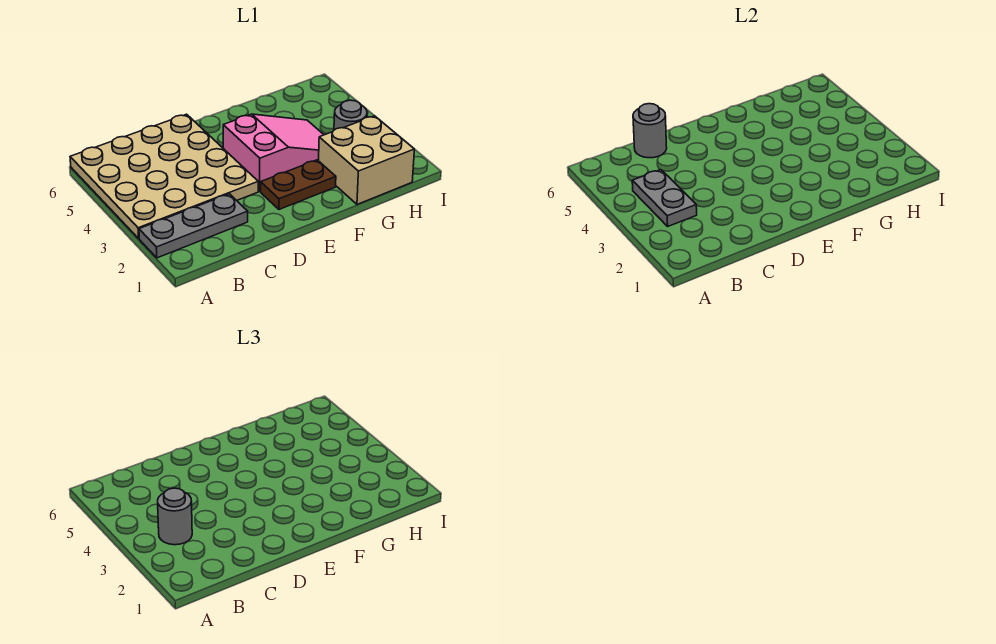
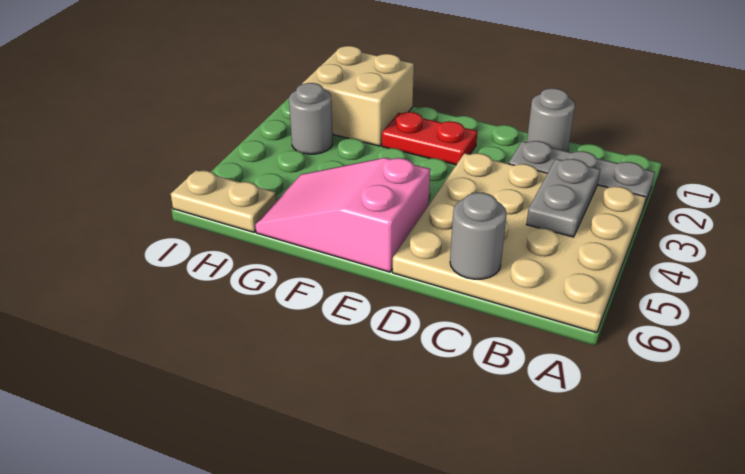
grey round brick B3 level 3 -> grey round brick C1 level 1
brown plate E2:F2 level 1 -> red plate E2:F2 level 1
pink slope E3:G4 level 1 top E -> pink slope E5:G6 level 1 top E
none -> tan plate H6:I6 level 1

